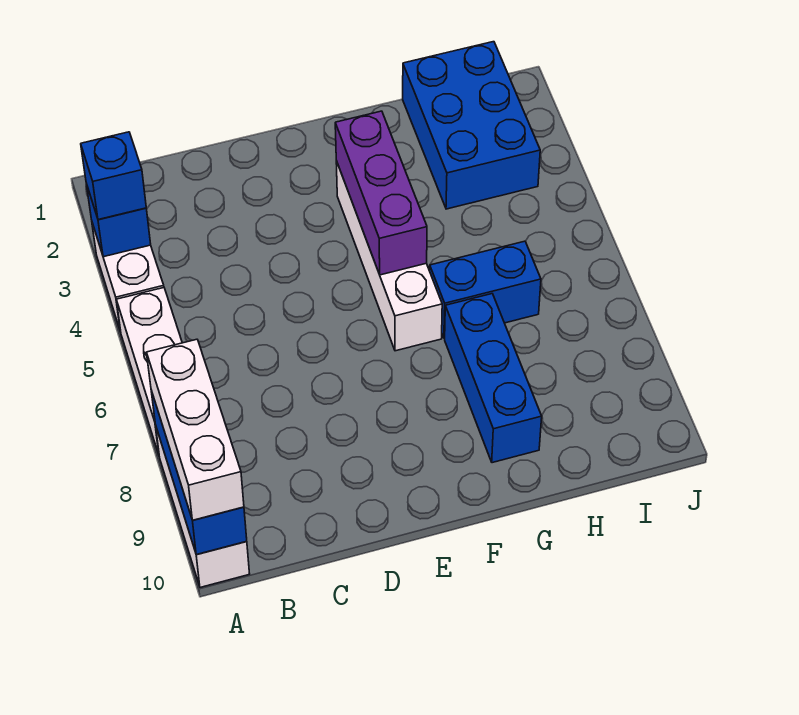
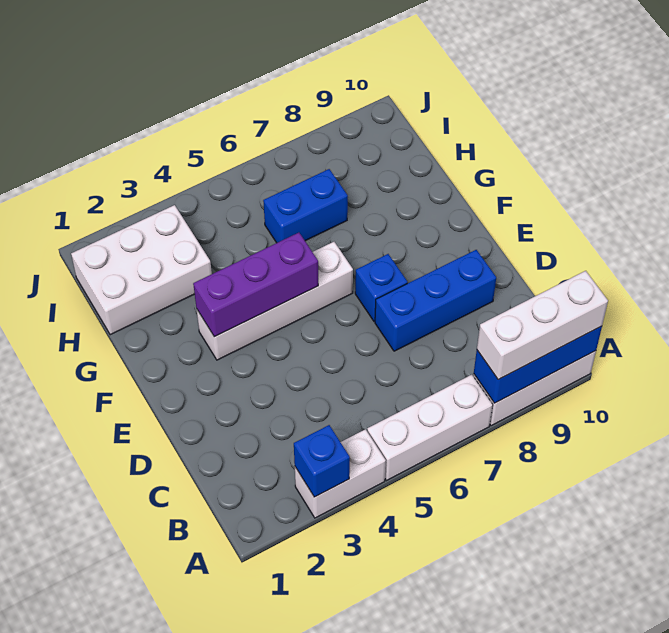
blue brick A3 level 3 -> blue brick E7 level 1
blue brick G6:H6 level 1 -> blue brick H6:H7 level 1
blue brick G7:G9 level 1 -> blue brick D7:D9 level 1
blue brick H1:I3 level 1 -> white brick H1:I3 level 1

